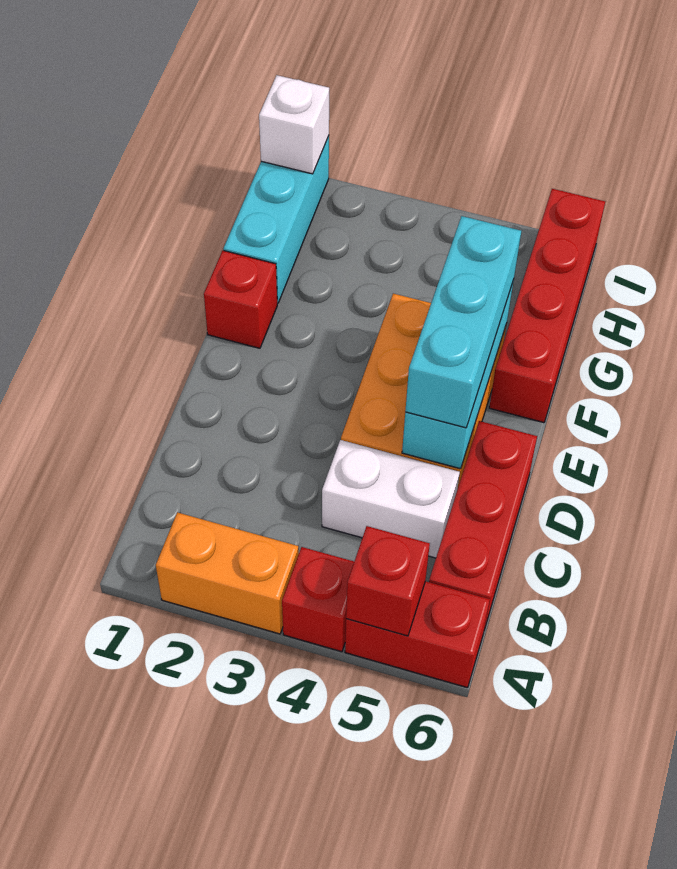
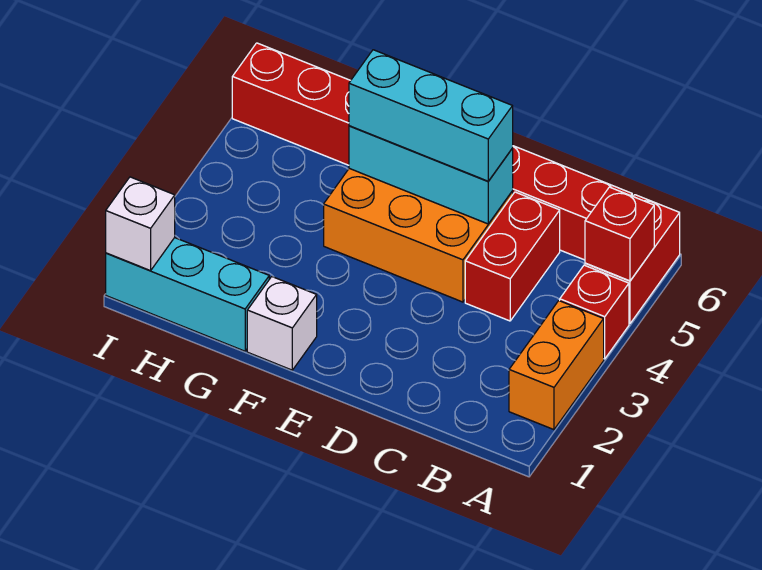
white brick C4:C5 level 1 -> red brick C4:C5 level 1
red brick F1 level 1 -> white brick F1 level 1

